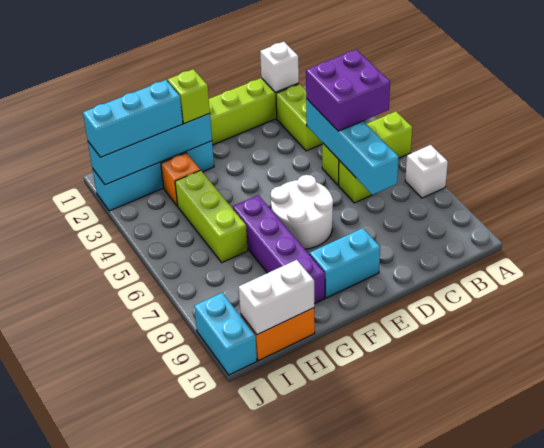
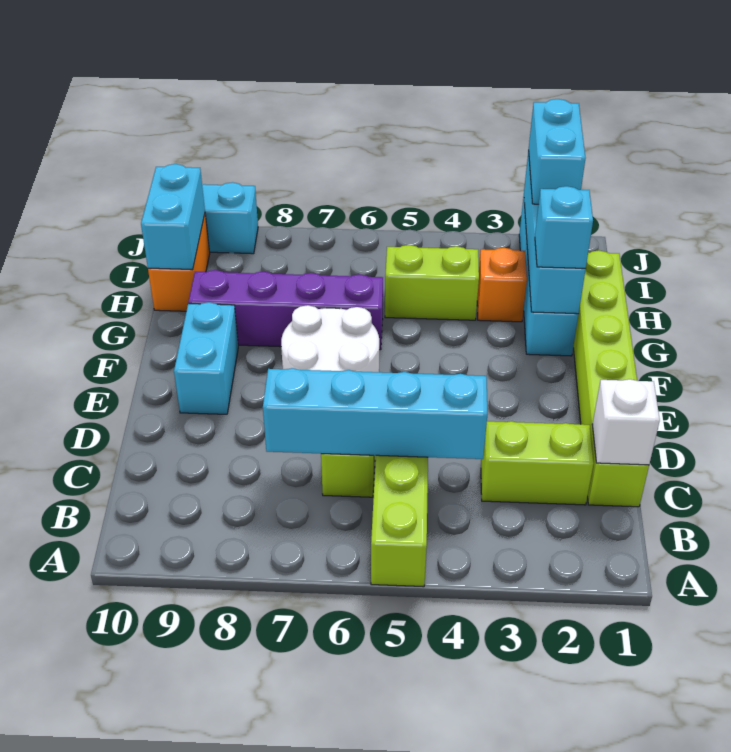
white brick A7 level 1 -> none
purple brick B4:C5 level 3 -> none
lime brick G2 level 3 -> cyan brick G2 level 3
cyan brick H2:J2 level 3 -> cyan brick I2:J2 level 3
lime brick H4:H6 level 1 -> lime brick H4:H5 level 1
white brick H10:I10 level 2 -> cyan brick H10:I10 level 2

